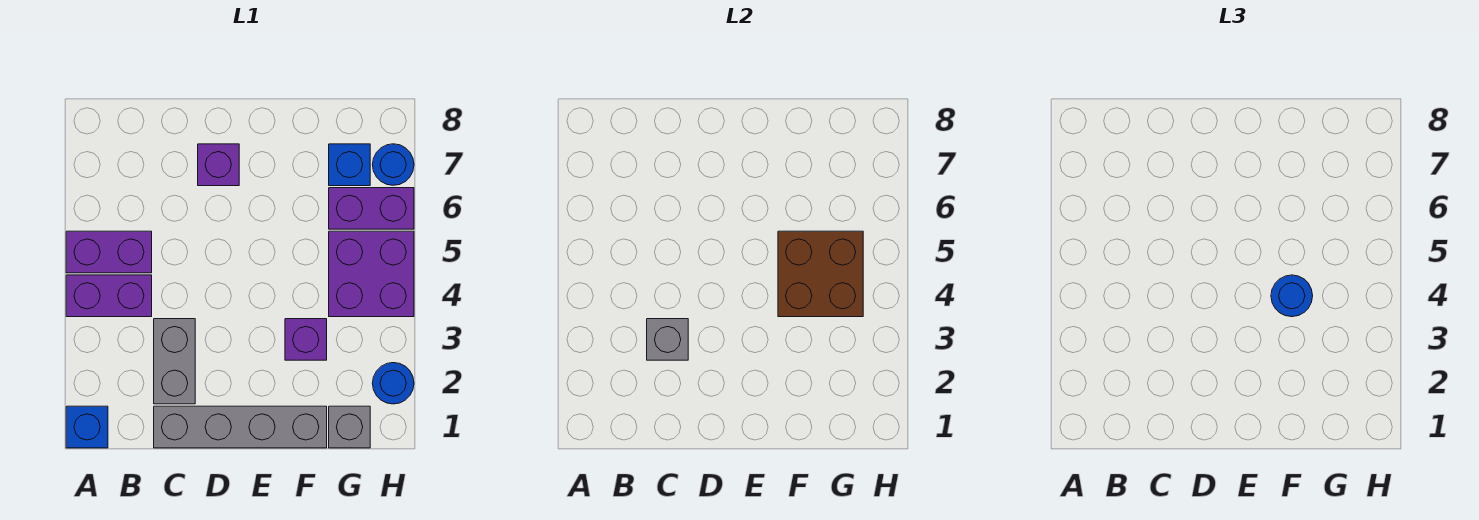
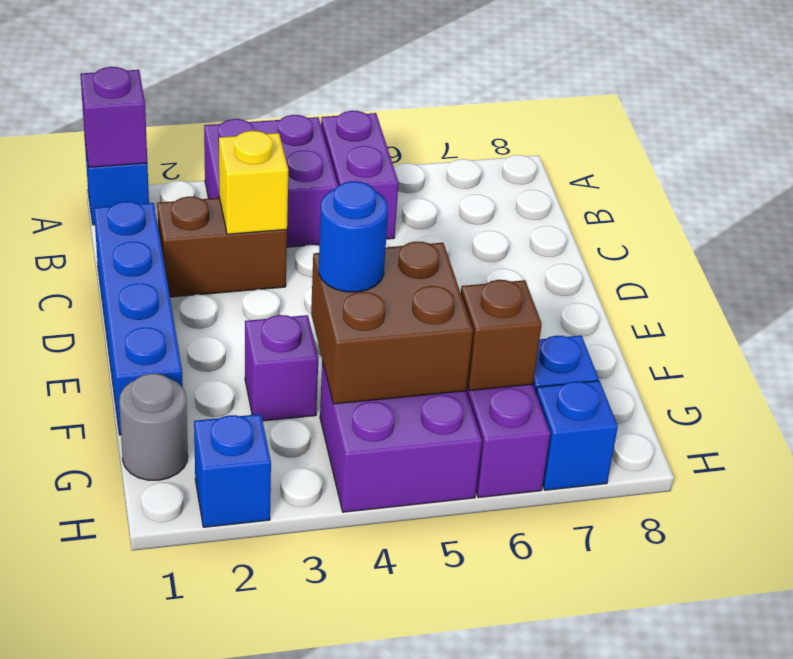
purple brick A4:B4 level 1 -> purple brick A3:B4 level 1
grey brick C1:F1 level 1 -> blue brick C1:F1 level 1
grey brick C2:C3 level 1 -> brown brick C2:C3 level 1
grey brick C3 level 2 -> yellow brick C3 level 2
purple brick D7 level 1 -> purple brick A1 level 2
grey brick G1 level 1 -> grey round brick G1 level 1
none -> brown brick G6 level 2
blue round brick H2 level 1 -> blue brick H2 level 1
blue round brick H7 level 1 -> blue brick H7 level 1

